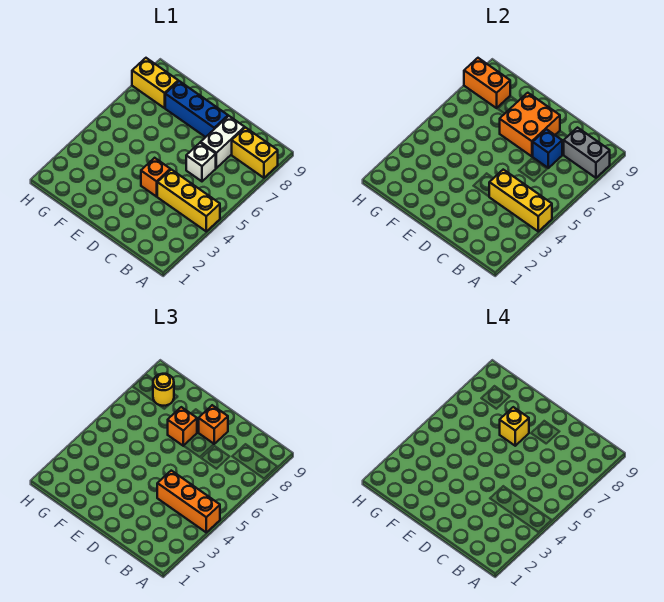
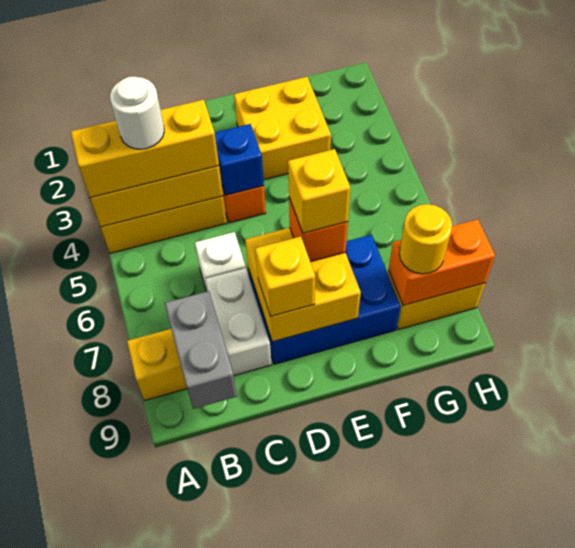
orange brick A4:C4 level 3 -> yellow brick A4:C4 level 3
grey brick A8:B8 level 2 -> grey brick B8:B9 level 2
none -> white round brick B4 level 4
blue brick C7 level 2 -> blue brick D4 level 2
orange brick D7:E8 level 2 -> yellow brick D7:E8 level 2
blue brick D8:F8 level 1 -> blue brick D7:F8 level 1
orange brick D8 level 3 -> yellow brick D8 level 3
none -> yellow brick E2:F3 level 1

